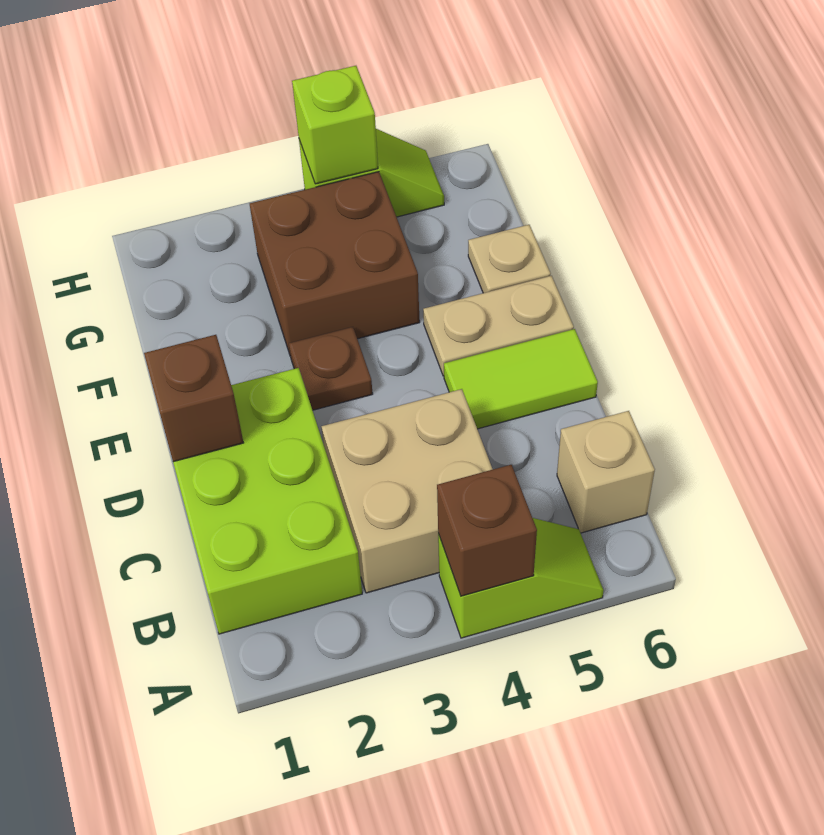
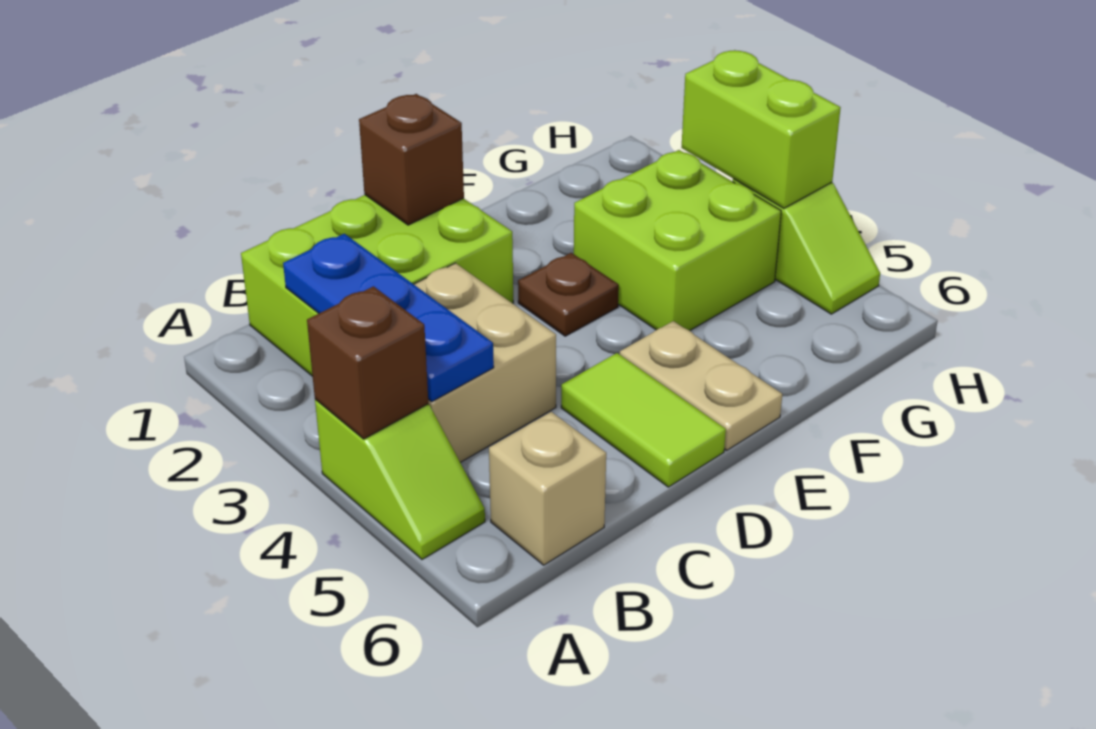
none -> blue plate B2:B4 level 2
brown brick F3:G4 level 1 -> lime brick F3:G4 level 1
tan plate F6 level 1 -> none
lime brick H4 level 2 -> lime brick H3:H4 level 2

